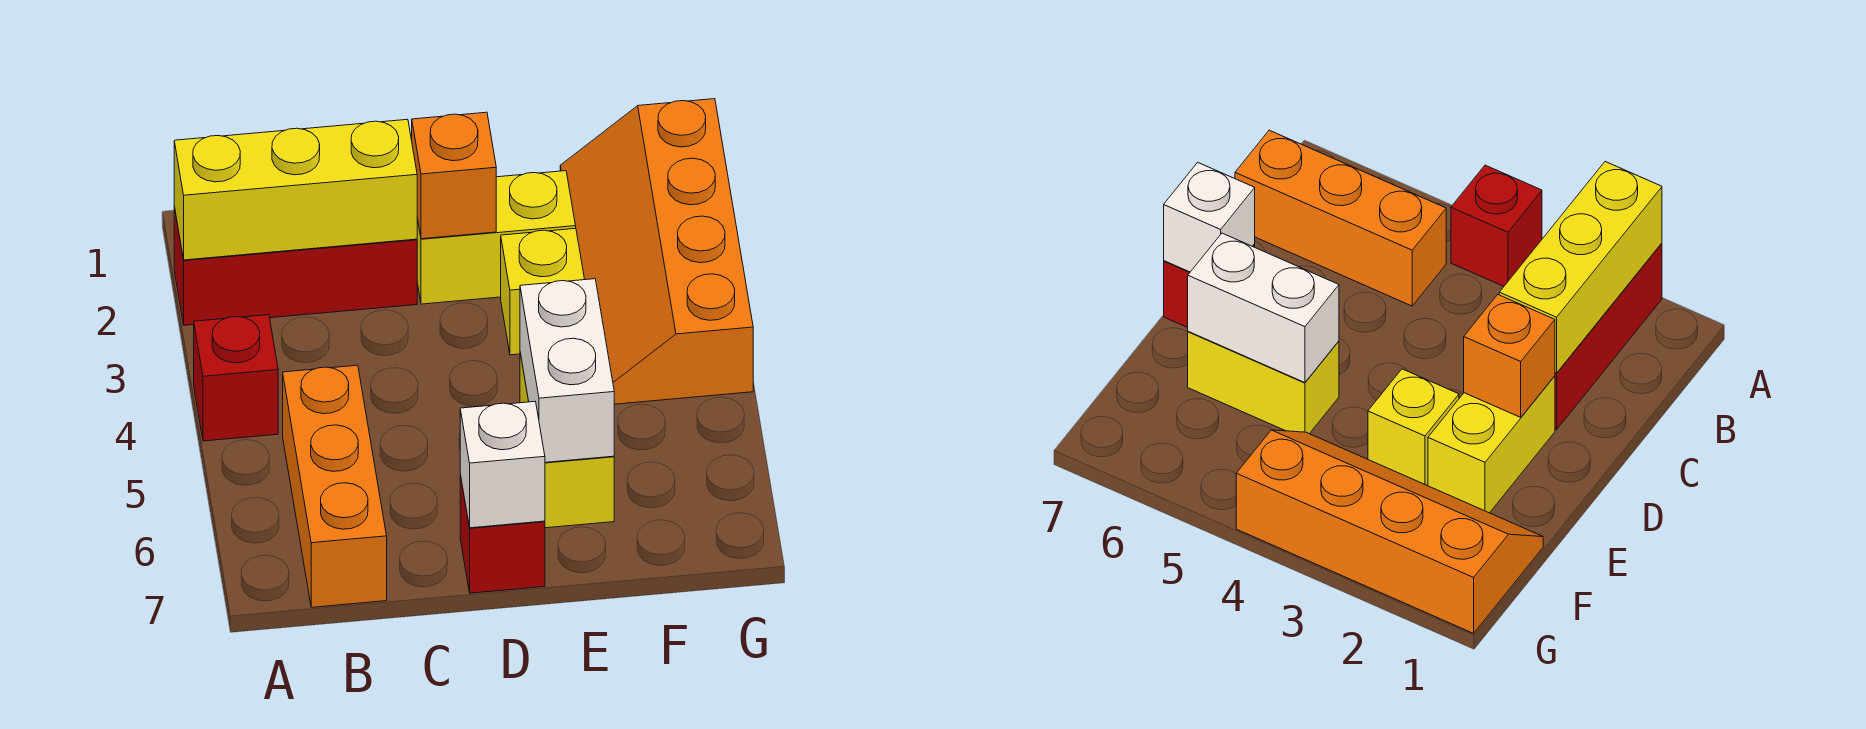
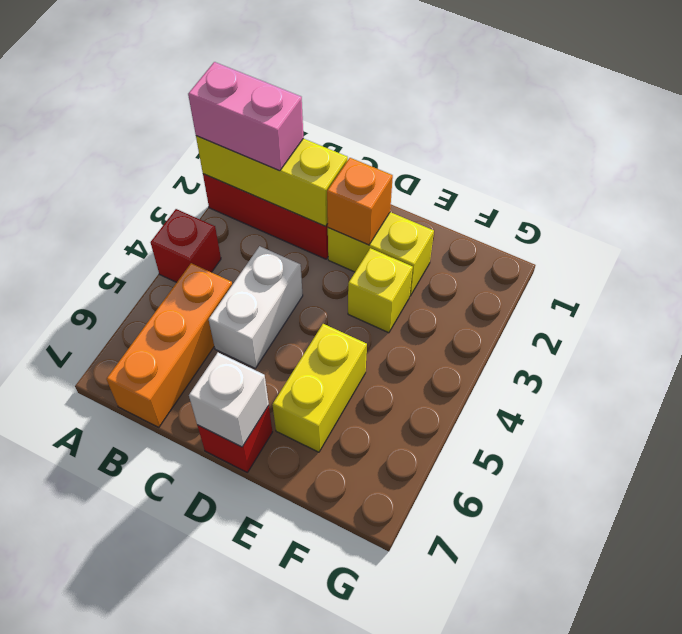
none -> pink brick A2:B2 level 3
white brick E5:E6 level 2 -> white brick C4:C5 level 1
orange slope F1:G4 level 1 top G -> none

